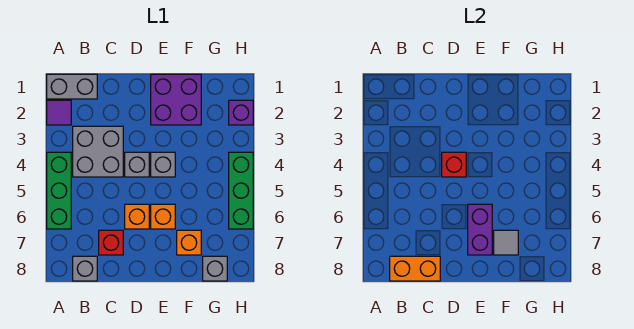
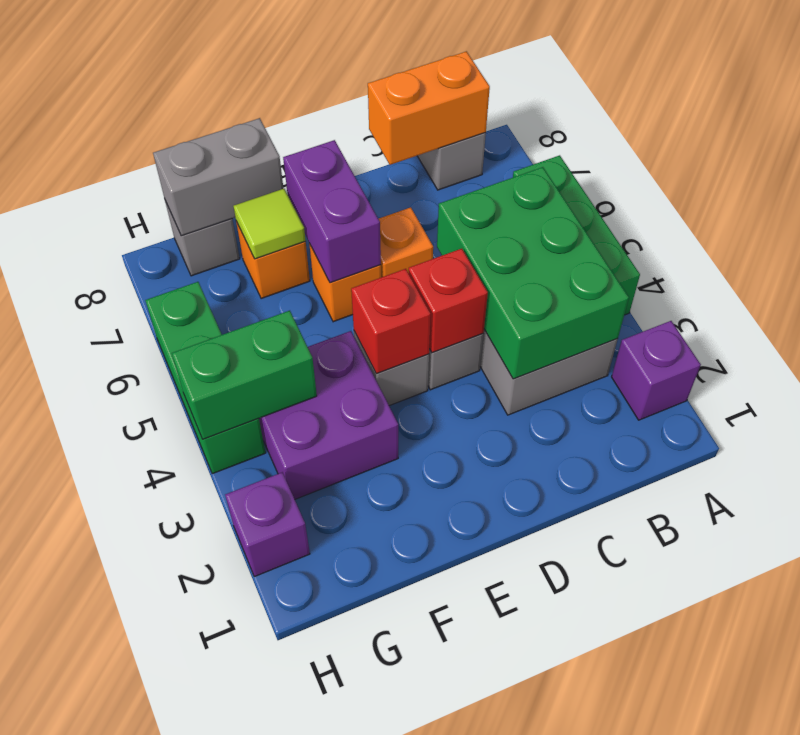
grey brick A1:B1 level 1 -> grey brick F8:G8 level 2
purple tile A2 level 1 -> purple brick A2 level 1
none -> green brick B3:C5 level 2
red brick C7 level 1 -> red brick E4 level 2
purple brick E1:F2 level 1 -> purple brick F3:G4 level 1
grey tile F7 level 2 -> lime tile F7 level 2
none -> green brick G4:H4 level 2

